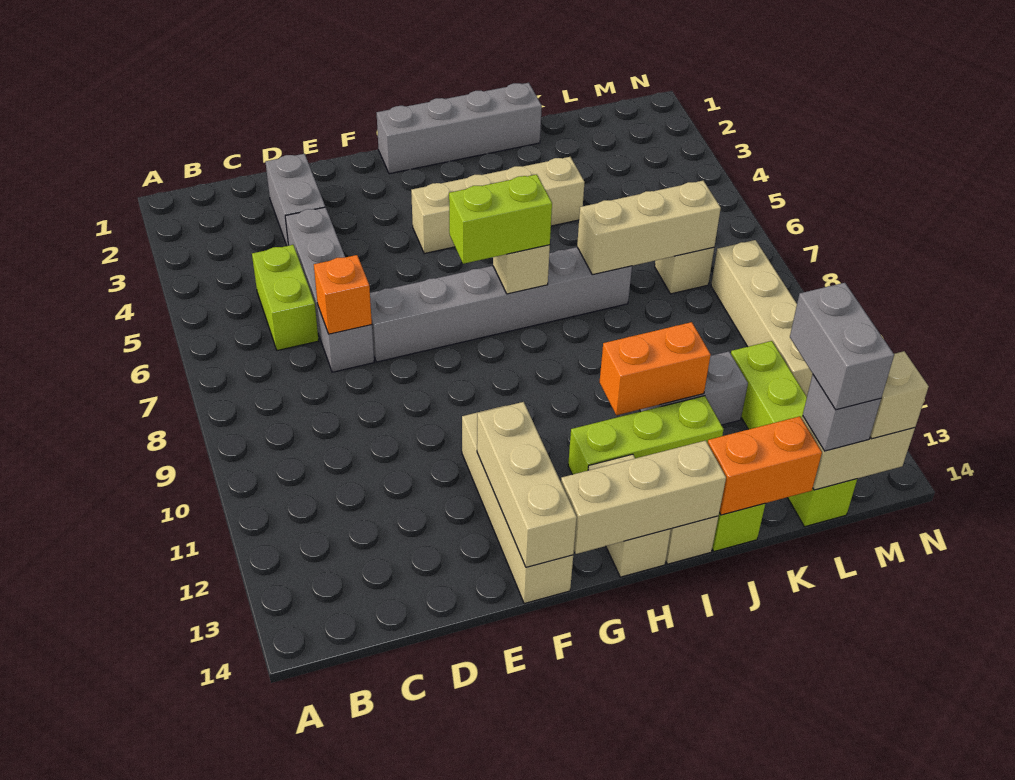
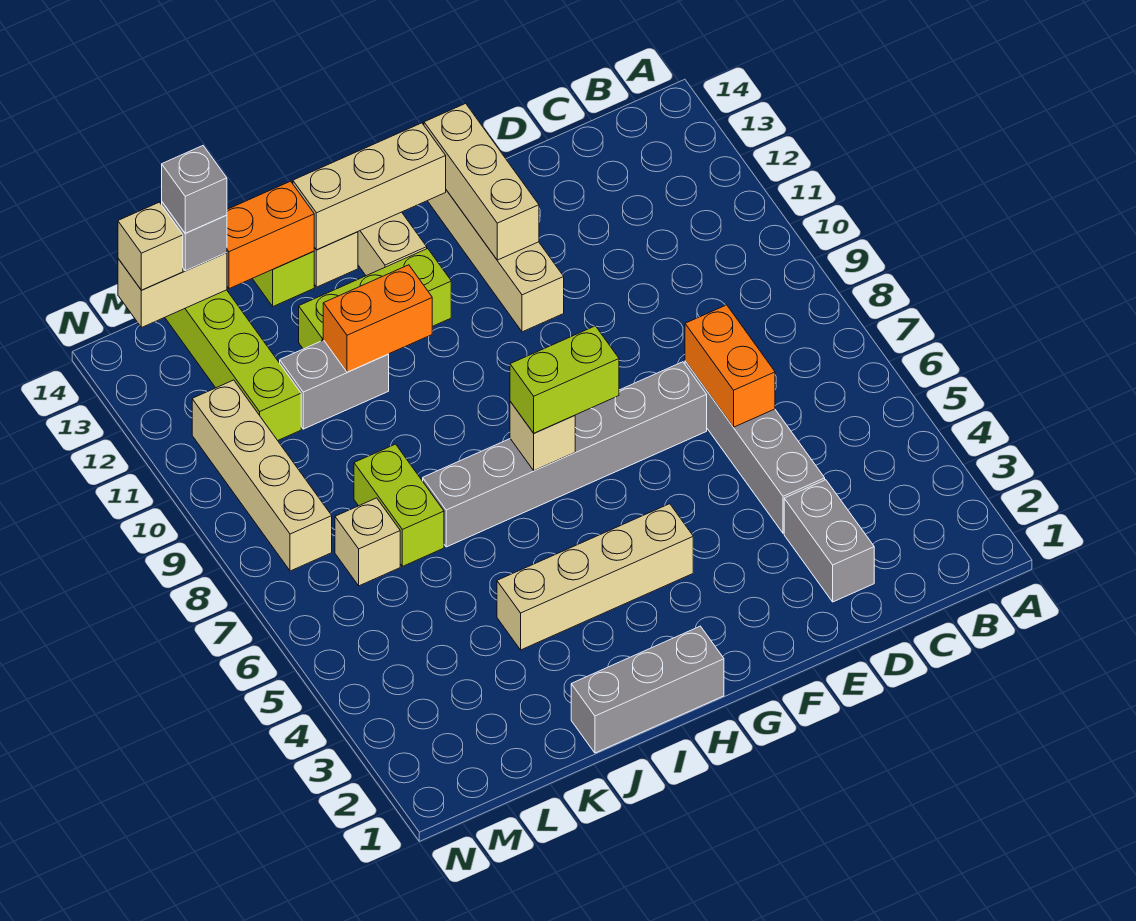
lime brick C5:C6 level 1 -> lime brick K7:K8 level 1
orange brick D7 level 2 -> orange brick D6:D7 level 2
grey brick G1:J1 level 1 -> grey brick H1:J1 level 1
tan brick J7:L7 level 2 -> none
grey brick L13:L14 level 4 -> grey brick L14 level 4

